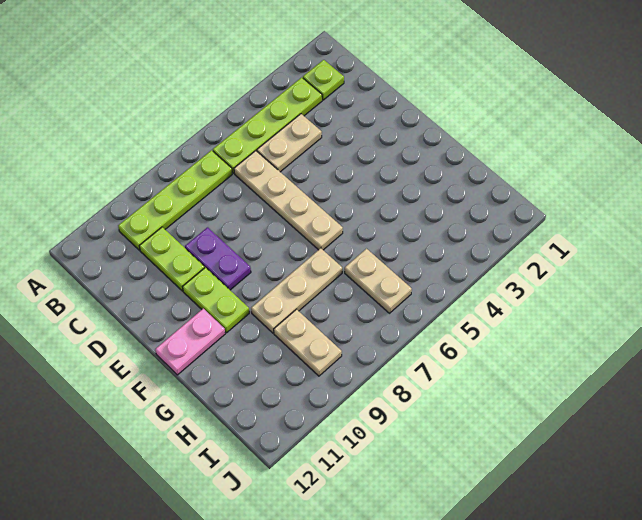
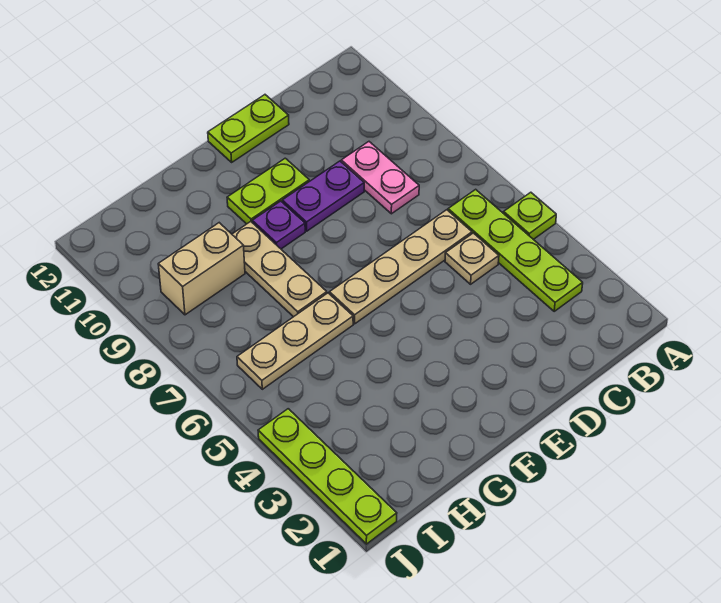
lime plate B2 level 1 -> lime plate A5 level 1
lime plate B7:B10 level 1 -> lime plate J1:J4 level 1
tan plate C4:C5 level 1 -> tan plate C5 level 1
lime plate C10:D10 level 1 -> lime plate D12:E12 level 1
none -> purple plate F9 level 1
pink plate F11:F12 level 1 -> pink plate C8:C9 level 1
tan plate H6:I6 level 1 -> tan plate G6:I6 level 1
tan plate H9:I9 level 1 -> tan brick H9:I9 level 1

